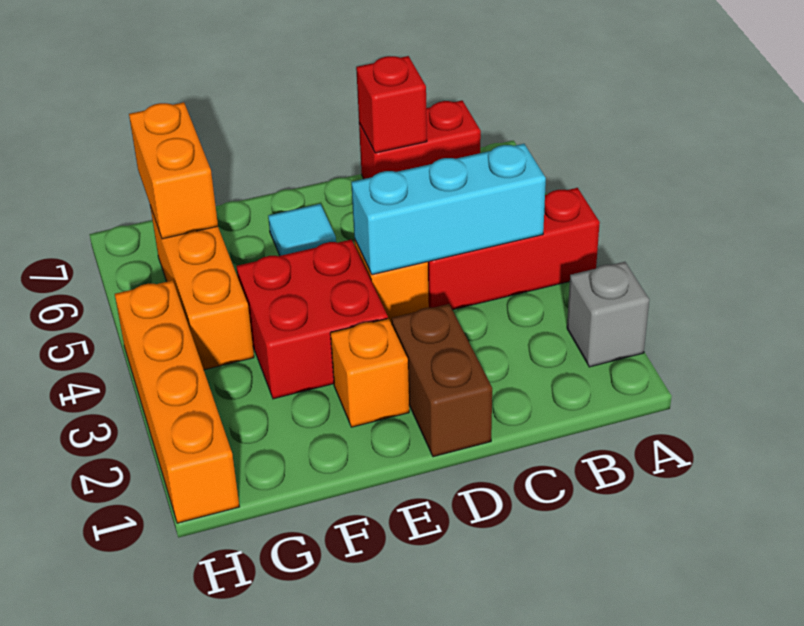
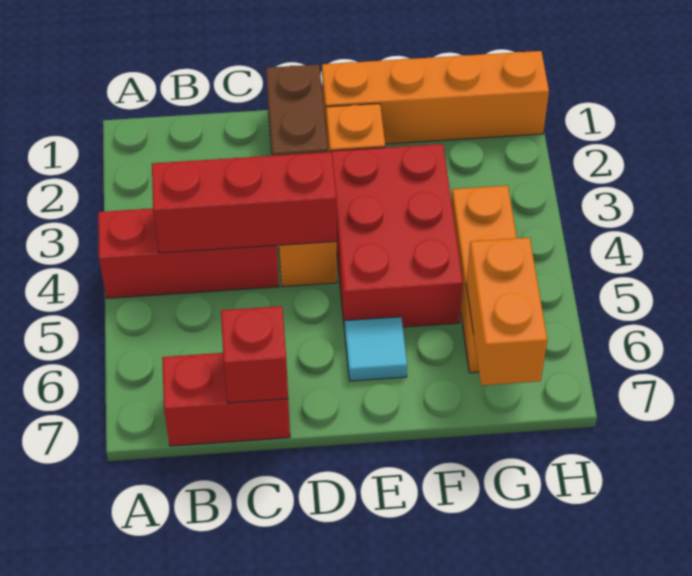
grey brick A2 level 1 -> none
cyan brick B4:D4 level 2 -> red brick B4:D4 level 2
red brick E3:F4 level 1 -> red brick E3:F5 level 1
orange brick H1:H4 level 1 -> orange brick E1:H1 level 1

